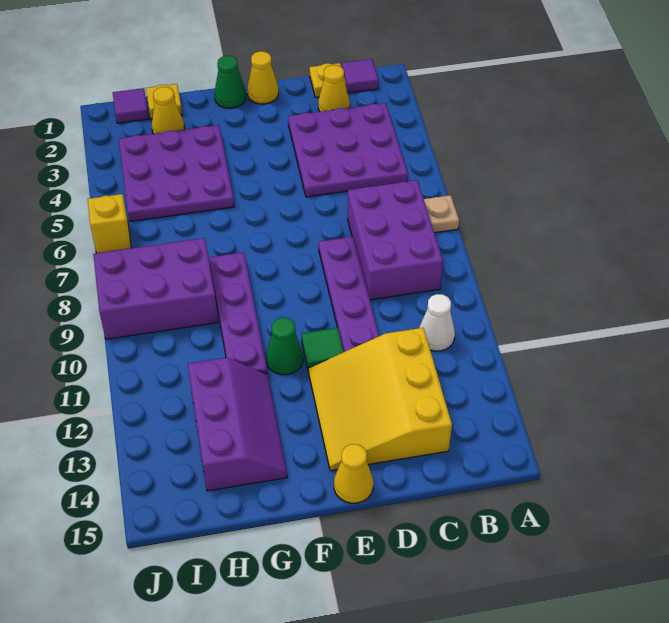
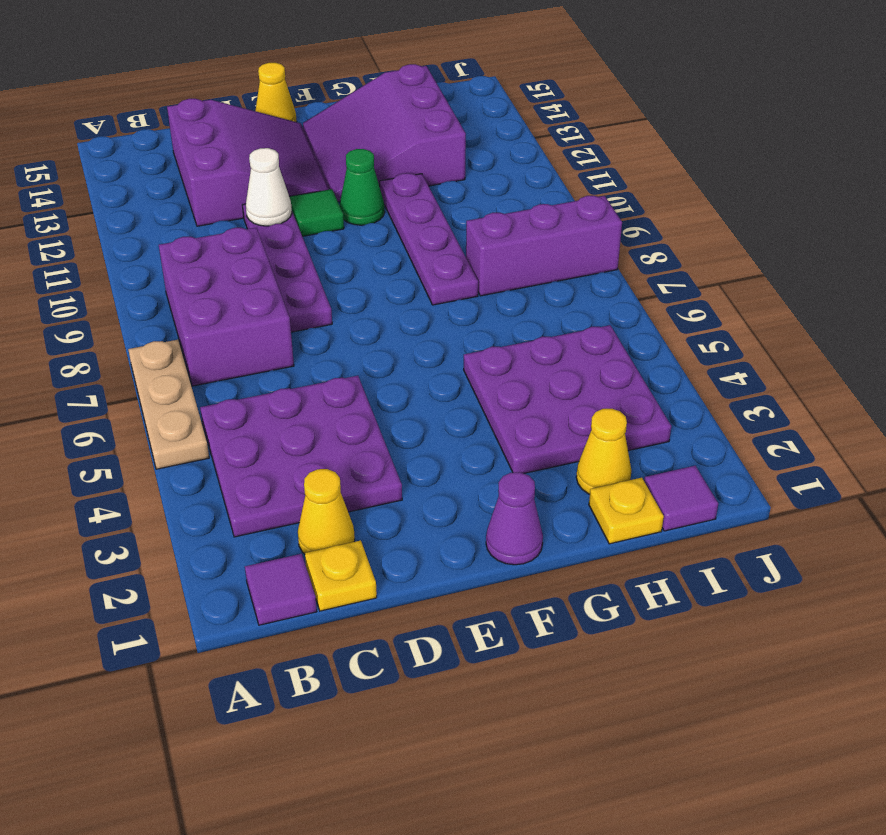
tan plate A7 level 1 -> tan plate A5:A7 level 1
white cone B11 level 1 -> white cone D11 level 2
yellow slope C12:E14 level 1 top C -> purple slope C12:E14 level 1 top C
yellow cone E1 level 1 -> none
green cone F1 level 1 -> purple cone F1 level 1
purple slope G12:H14 level 1 top H -> purple slope F12:H14 level 1 top H
purple brick H8:J9 level 1 -> purple brick H8:J8 level 1
yellow brick J6 level 1 -> none

